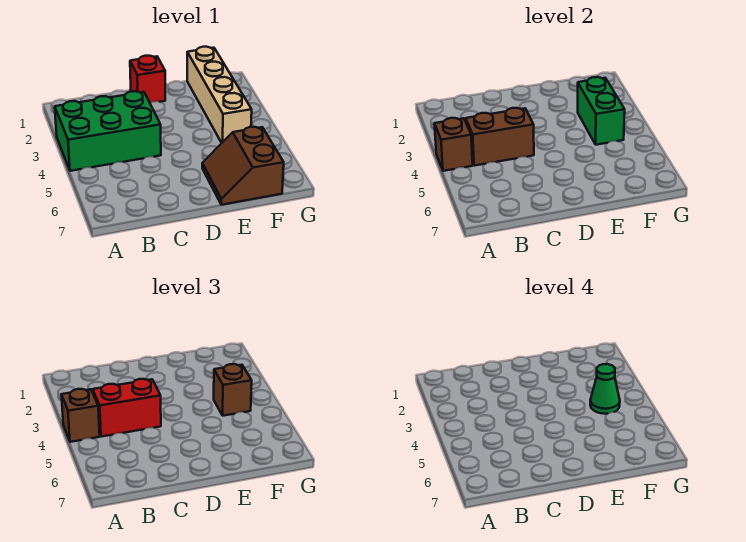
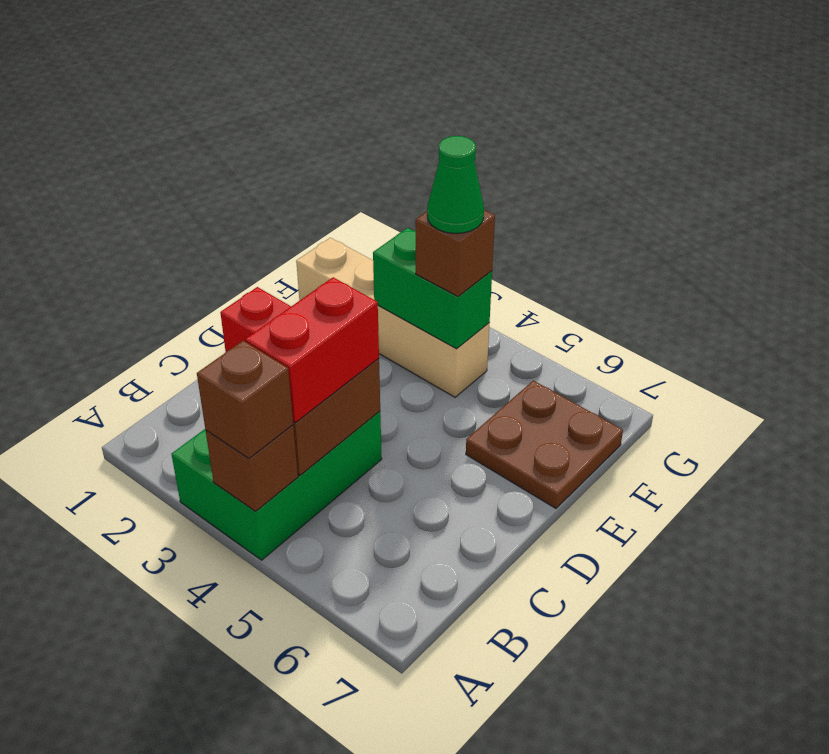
brown slope E6:F7 level 1 top F -> brown plate E6:F7 level 1

